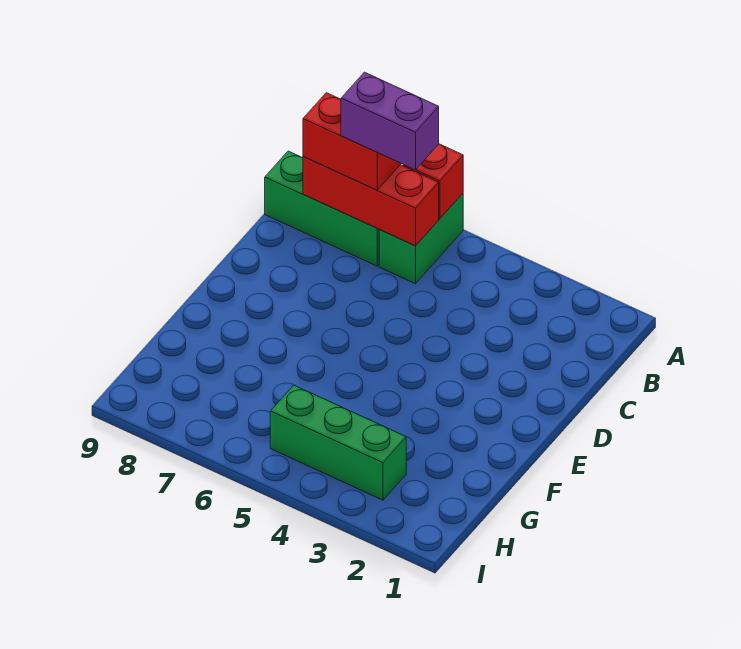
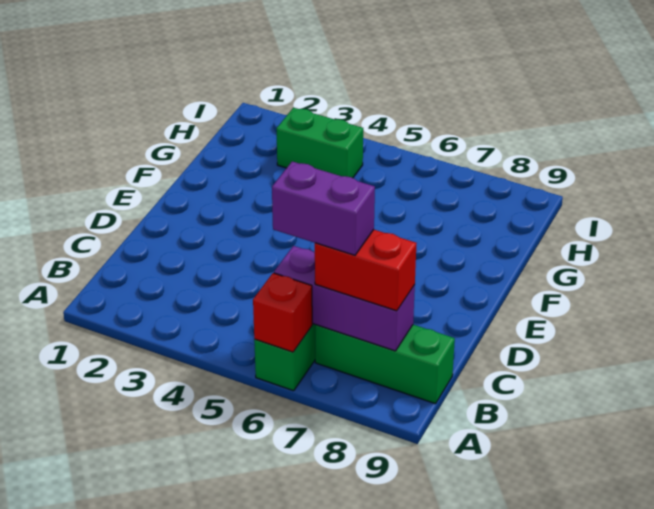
red brick B6:B8 level 2 -> purple brick B6:B8 level 2
green brick H3:H5 level 1 -> green brick H3:H4 level 1

